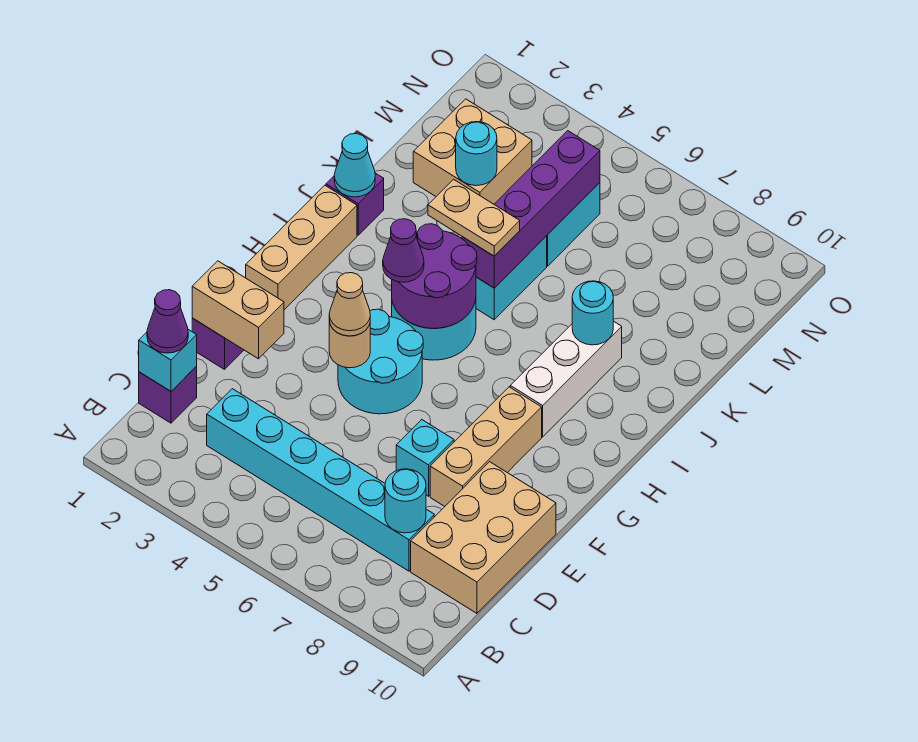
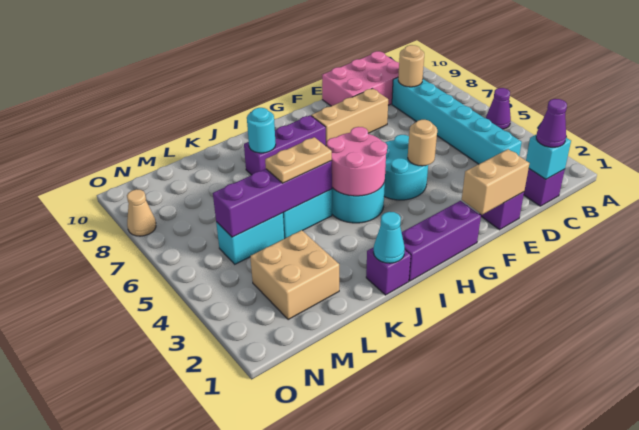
cyan round brick C8 level 2 -> tan round brick C8 level 2
tan brick C9:E10 level 1 -> pink brick C9:E10 level 1
tan brick E1:E2 level 2 -> tan brick E1:F1 level 2
cyan brick E7 level 1 -> none
tan cone F4 level 3 -> tan cone O8 level 1
tan brick G1:I1 level 1 -> purple brick G1:I1 level 1
purple round brick H4:I5 level 2 -> pink round brick H4:I5 level 2
purple cone H4 level 3 -> purple cone A5 level 1
white brick H8:J8 level 1 -> purple brick H8:J8 level 1
tan plate J4:J5 level 3 -> tan plate J5:K5 level 3
cyan round brick L3 level 2 -> none

